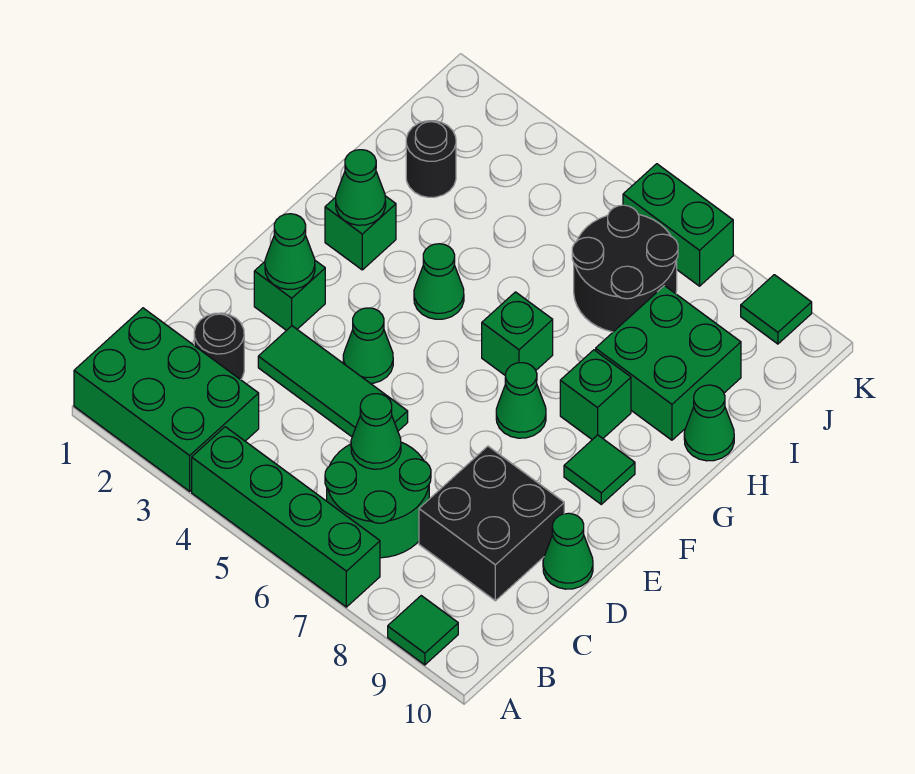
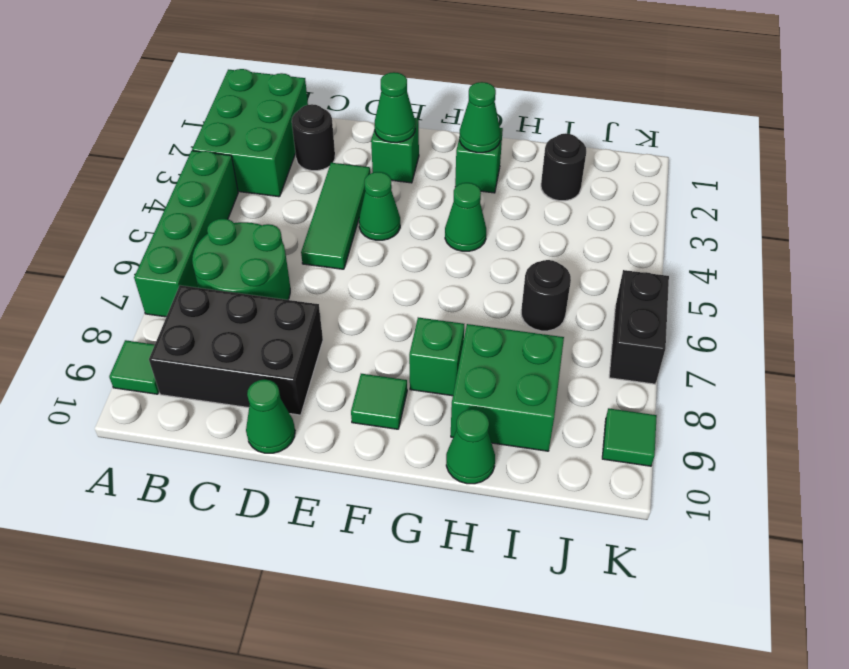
green cone C6 level 2 -> none
black brick C8:D9 level 1 -> black brick B8:D9 level 1
green cone F7 level 1 -> none
green brick G6 level 1 -> none
black round brick I6:J7 level 1 -> black round brick I6 level 1
green brick K6:K7 level 1 -> black brick K6:K7 level 1

